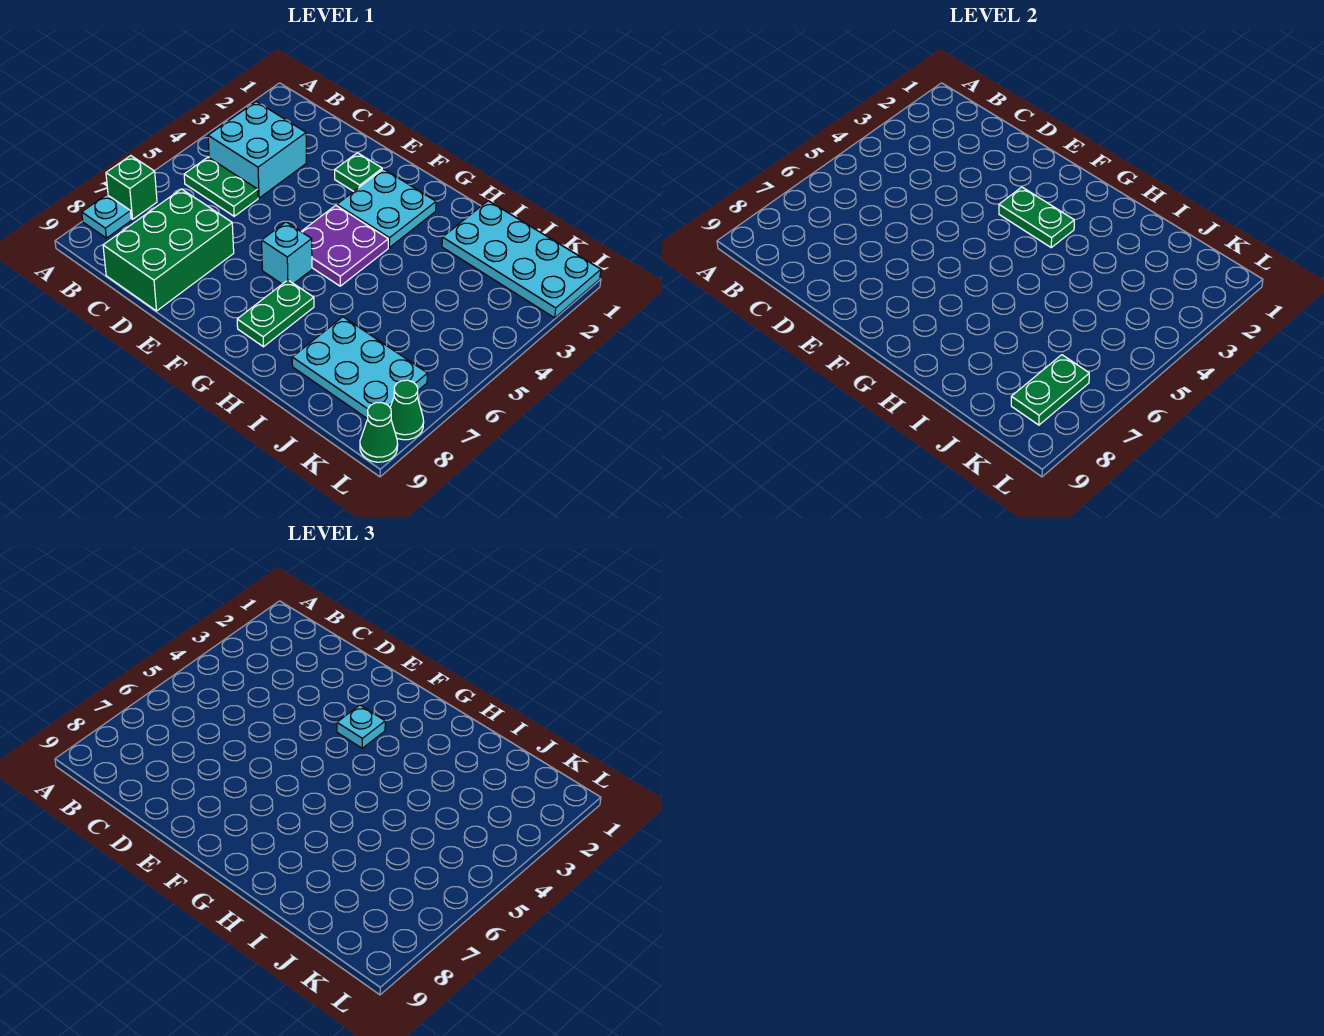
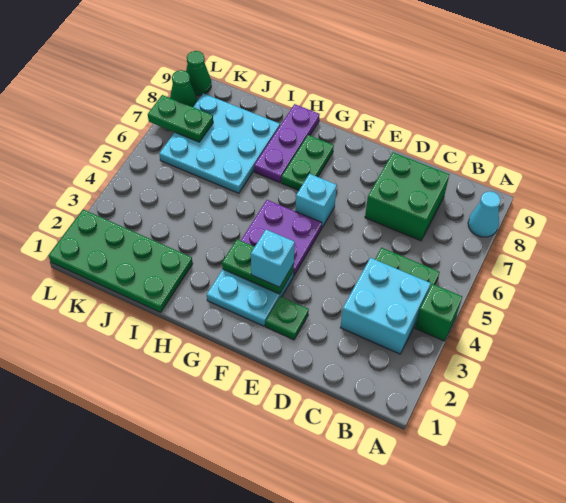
green brick A7 level 1 -> green brick A4 level 1
cyan plate A8 level 1 -> cyan cone A8 level 1
green brick C7:D9 level 1 -> green brick C7:D8 level 1
cyan plate F3 level 3 -> cyan brick F3 level 3
none -> purple plate H7:H9 level 1
cyan plate I1:L2 level 1 -> green plate I1:L2 level 1
cyan plate I7:K8 level 1 -> cyan plate I6:K8 level 1
green plate K7:K8 level 2 -> green plate K7:L7 level 2

